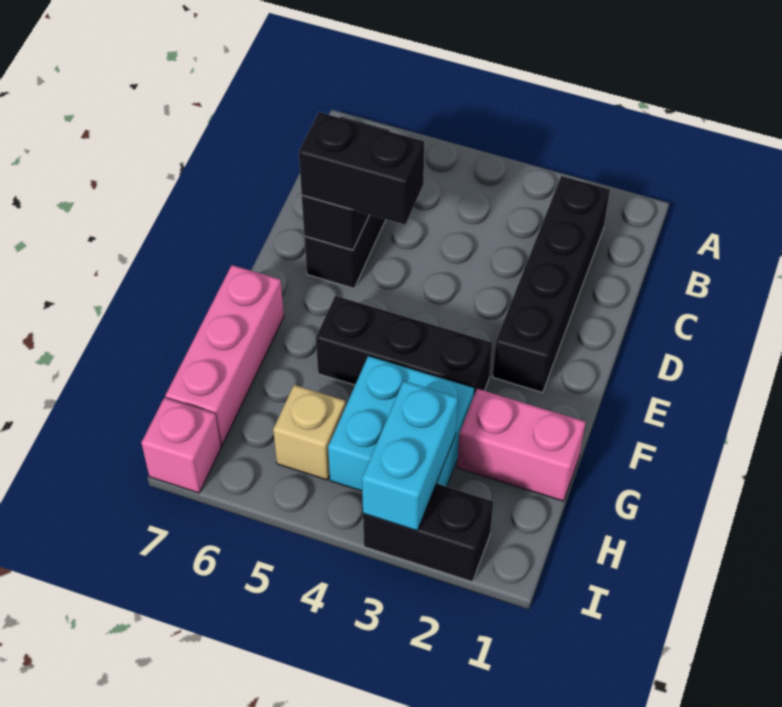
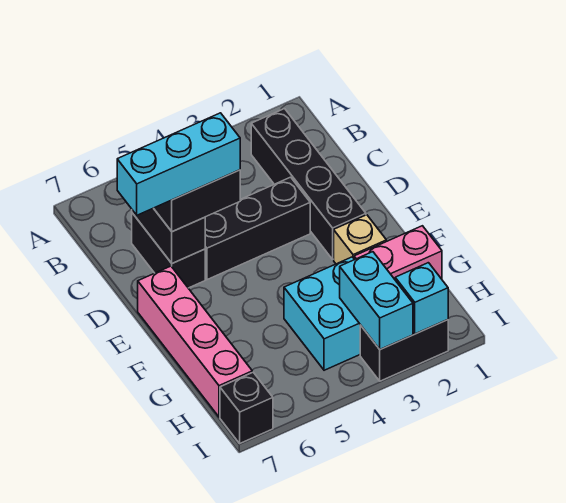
none -> cyan brick D5:D7 level 4
black brick F3:F5 level 1 -> black brick D3:D5 level 1
pink brick F7:H7 level 1 -> pink brick E7:H7 level 1
tan brick H5 level 1 -> tan brick F2 level 1
none -> cyan brick I2 level 2
pink brick I7 level 1 -> black brick I7 level 1

